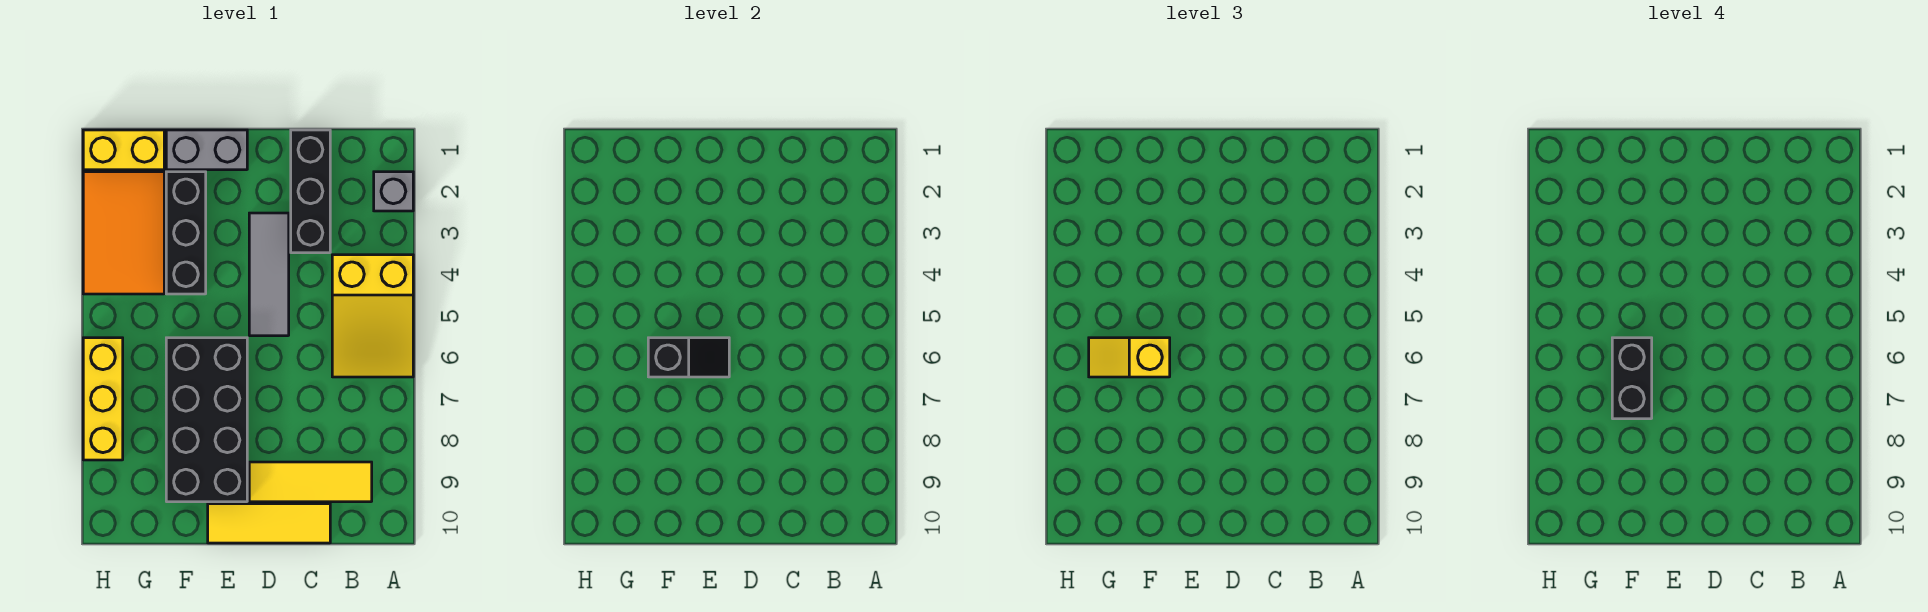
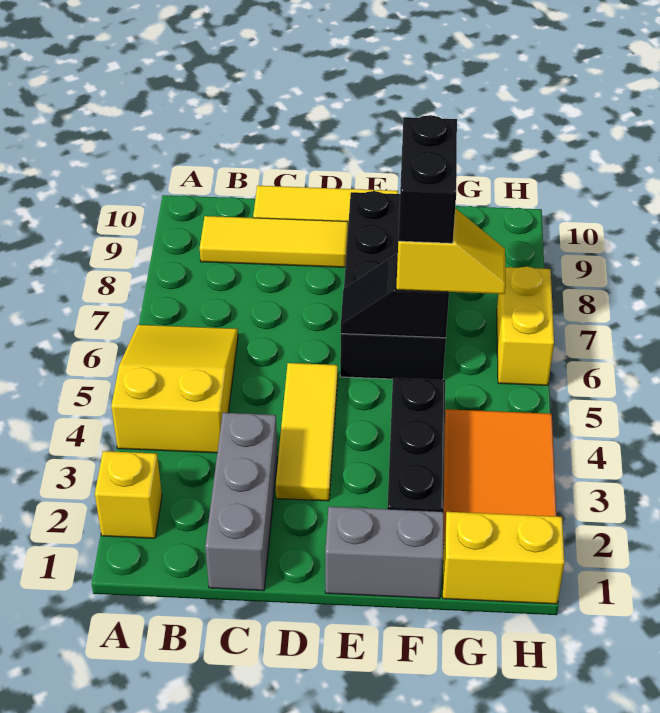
grey brick A2 level 1 -> yellow brick A2 level 1
black brick C1:C3 level 1 -> grey brick C1:C3 level 1
grey tile D3:D5 level 1 -> yellow tile D3:D5 level 1
yellow brick H6:H8 level 1 -> yellow brick H6:H7 level 1

